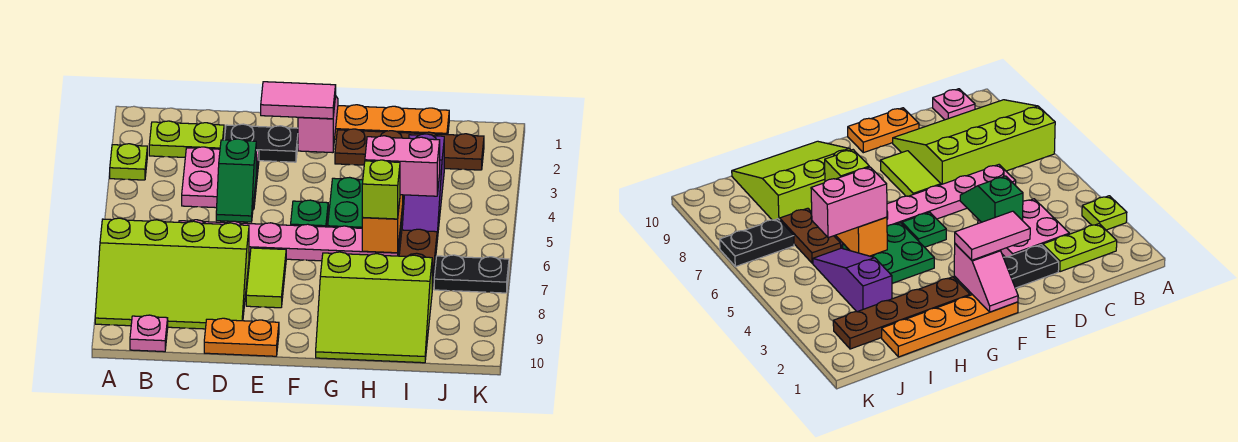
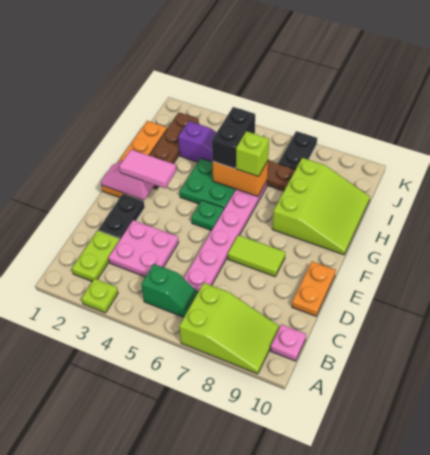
lime slope A7:D9 level 1 top 7 -> lime slope A7:B9 level 1 top 7
green slope D4:D5 level 2 top 4 -> green slope B5:B6 level 1 top 5
pink tile E2:F2 level 3 -> pink tile F2:F3 level 3
pink brick H5:I5 level 3 -> black brick H5:I5 level 3

